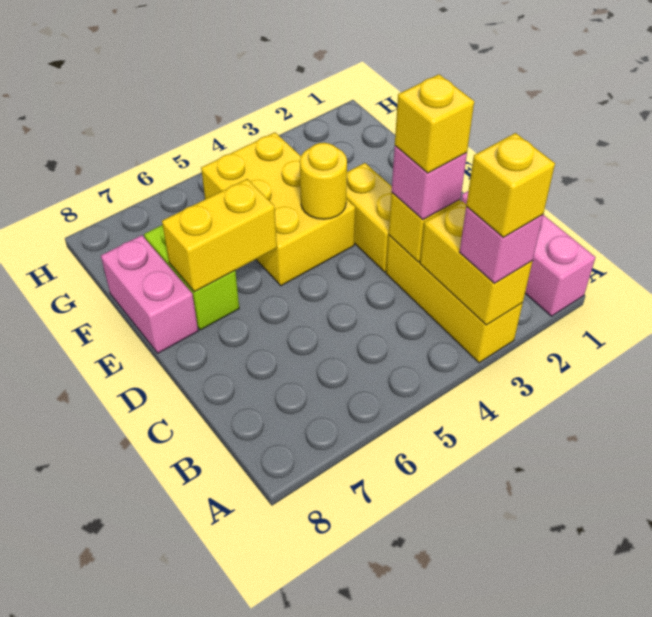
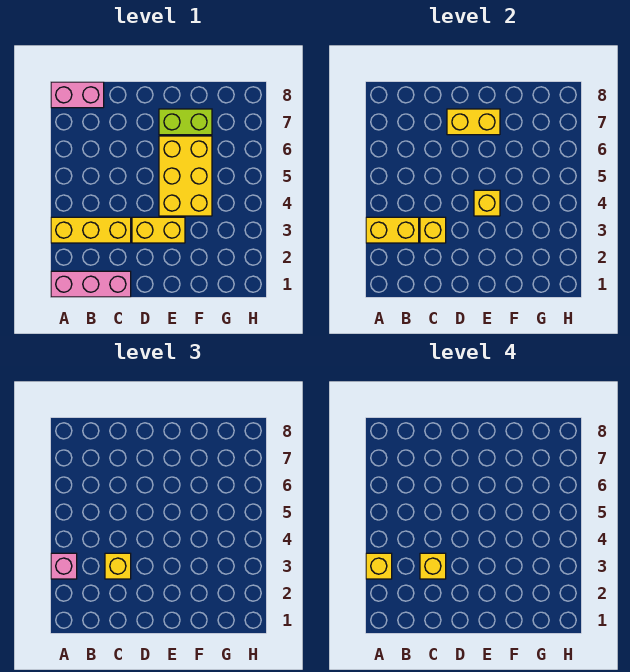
pink brick C3 level 3 -> yellow brick C3 level 3
yellow brick E4:G5 level 1 -> yellow brick E4:F6 level 1
yellow round brick E4 level 2 -> yellow brick E4 level 2
yellow brick E6:E7 level 2 -> yellow brick D7:E7 level 2
pink brick E8:F8 level 1 -> pink brick A8:B8 level 1

